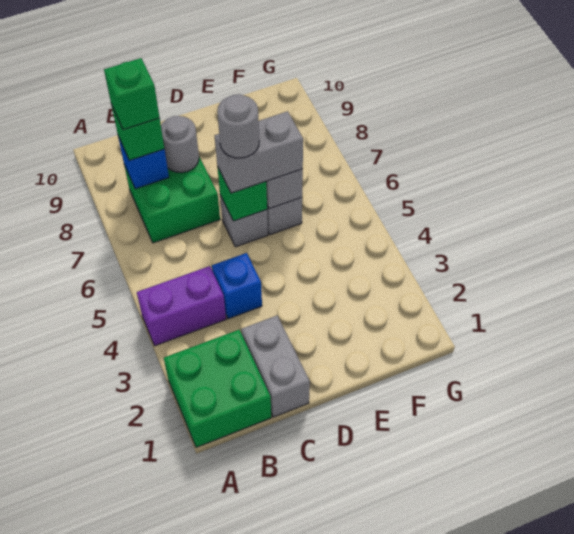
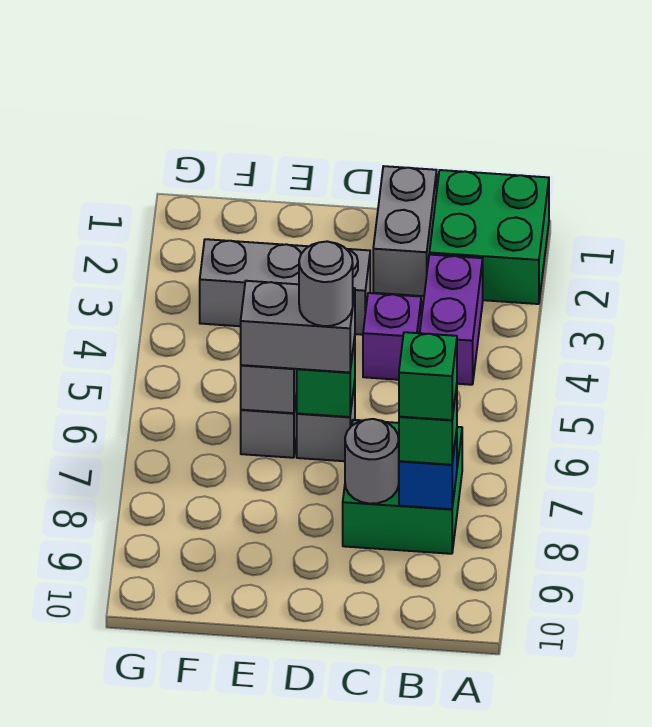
purple brick A4:B4 level 1 -> purple brick B3:B4 level 1
blue brick C4 level 1 -> purple brick C4 level 1
none -> grey brick D3:F3 level 1

